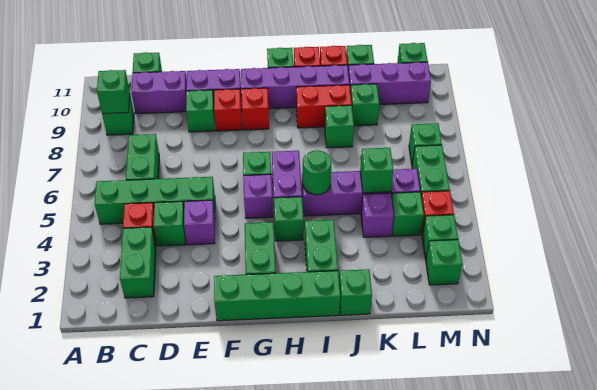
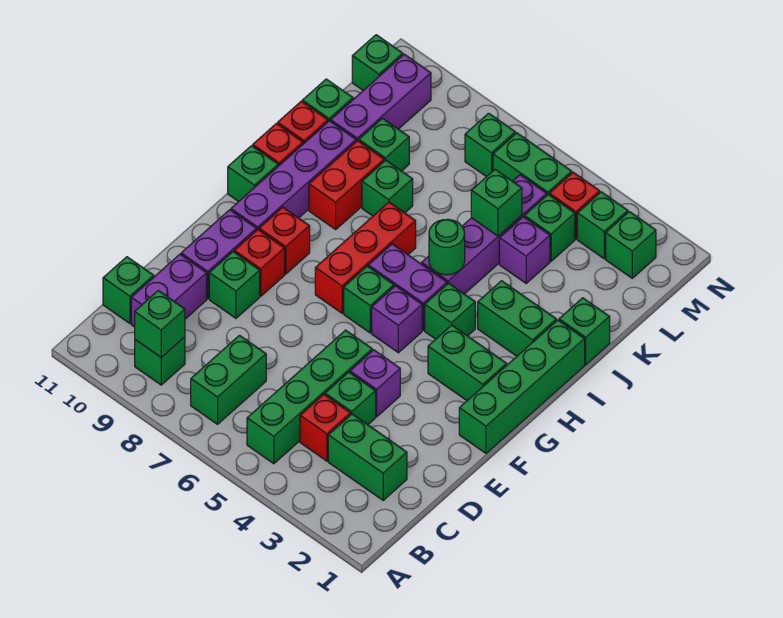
green brick C6:C7 level 1 -> green brick B7:C7 level 1
none -> red brick G7:I7 level 1

